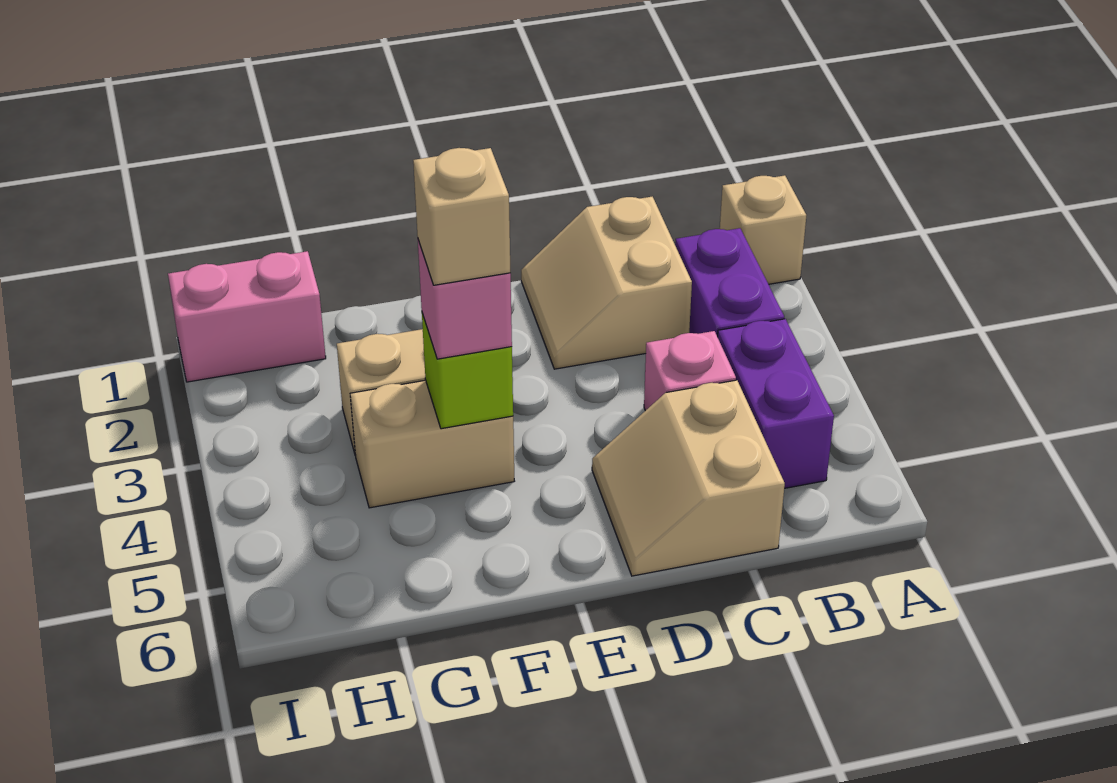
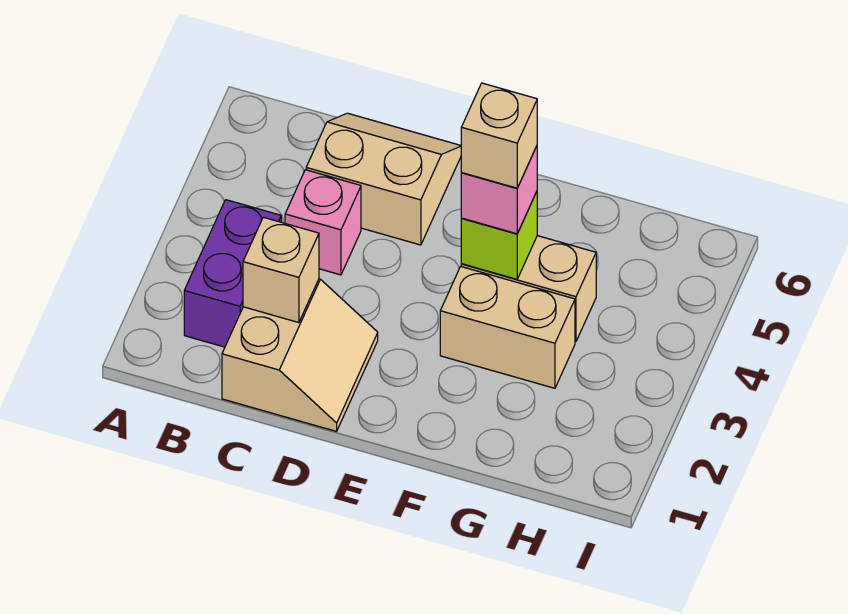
tan brick A1 level 1 -> tan brick C2 level 2
purple brick B4:B5 level 1 -> none
tan slope C5:D6 level 1 top C -> tan slope C5:D6 level 1 top 5
pink brick H1:I1 level 1 -> none

